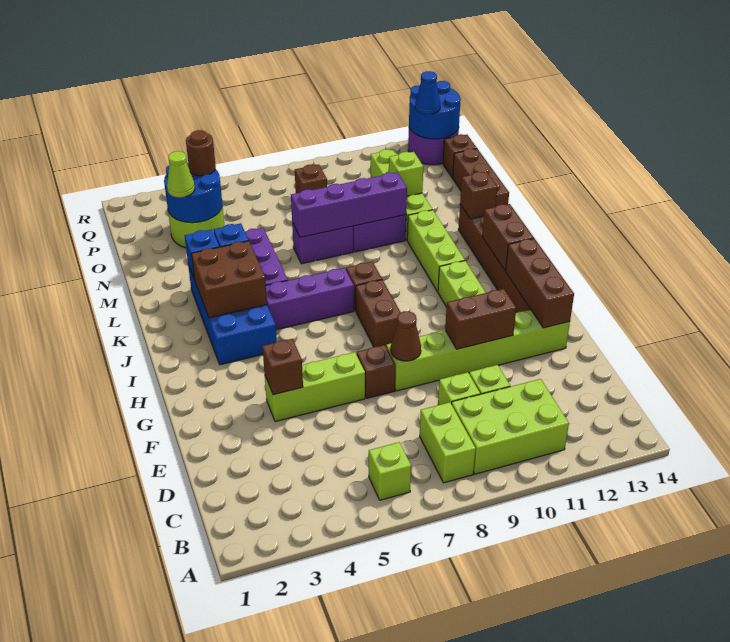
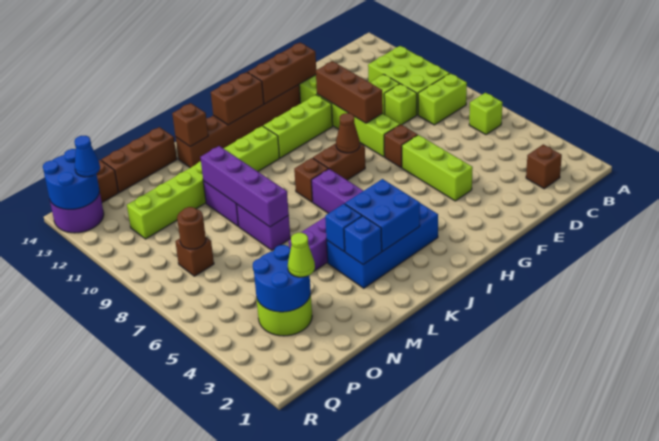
brown brick F4 level 2 -> brown brick C2 level 1
brown cone F8 level 2 -> brown cone H8 level 2
brown brick F10:F11 level 2 -> brown brick F9:F11 level 2
brown brick J3:K4 level 2 -> blue brick J3:K4 level 2
lime brick N11 level 2 -> none
brown round brick P4 level 3 -> brown round brick P8 level 2

